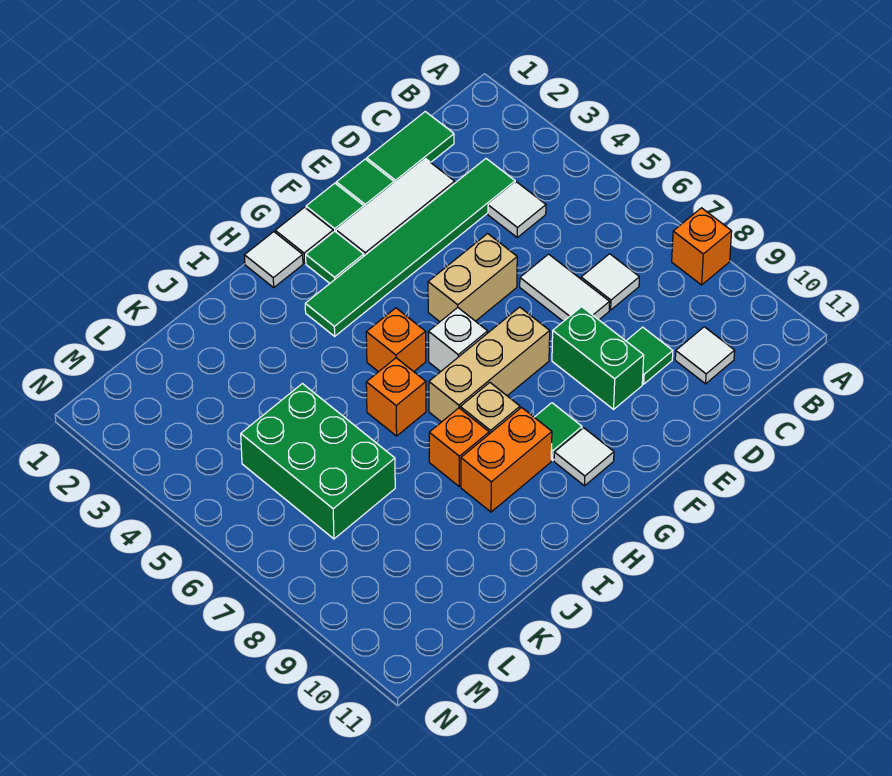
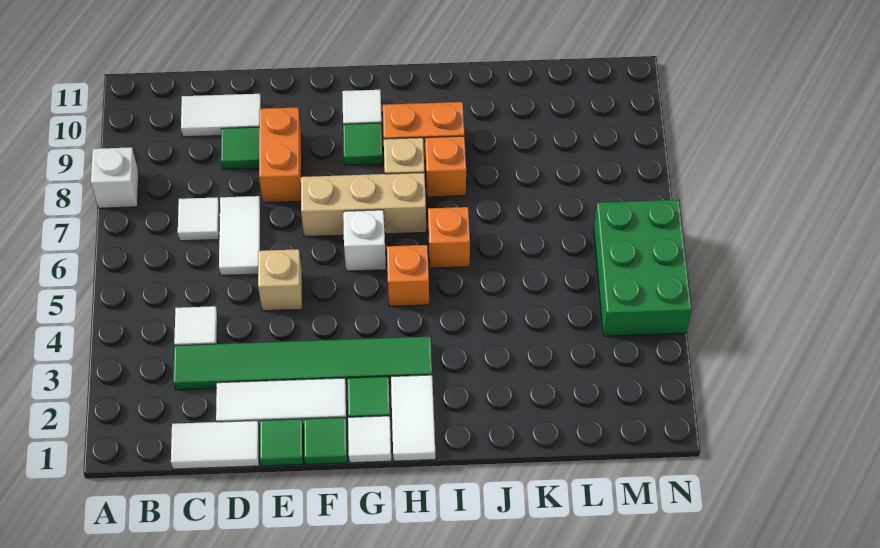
orange brick A8 level 1 -> white brick A8 level 1
green tile C1:D1 level 1 -> white tile C1:D1 level 1
white tile C10 level 1 -> white tile C10:D10 level 1
tan brick E5:F5 level 1 -> tan brick E5 level 1
green brick E8:E9 level 1 -> orange brick E8:E9 level 1
white tile H1 level 1 -> white tile H1:H2 level 1
green brick K5:L7 level 1 -> green brick M4:N6 level 1

